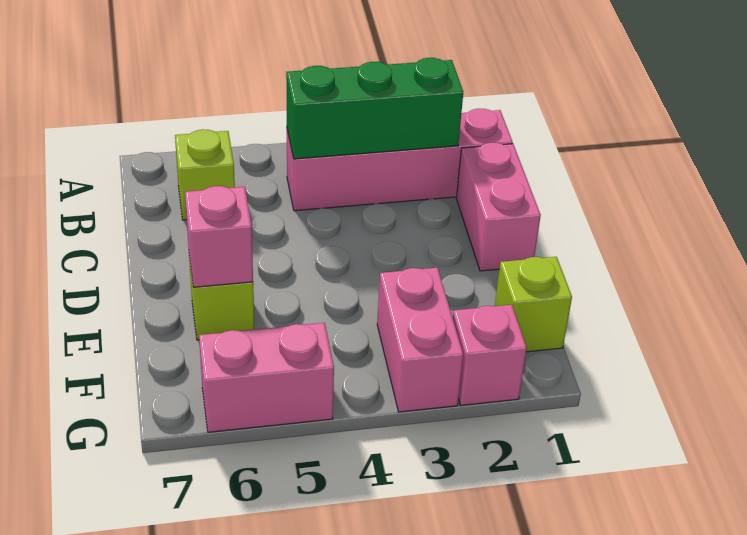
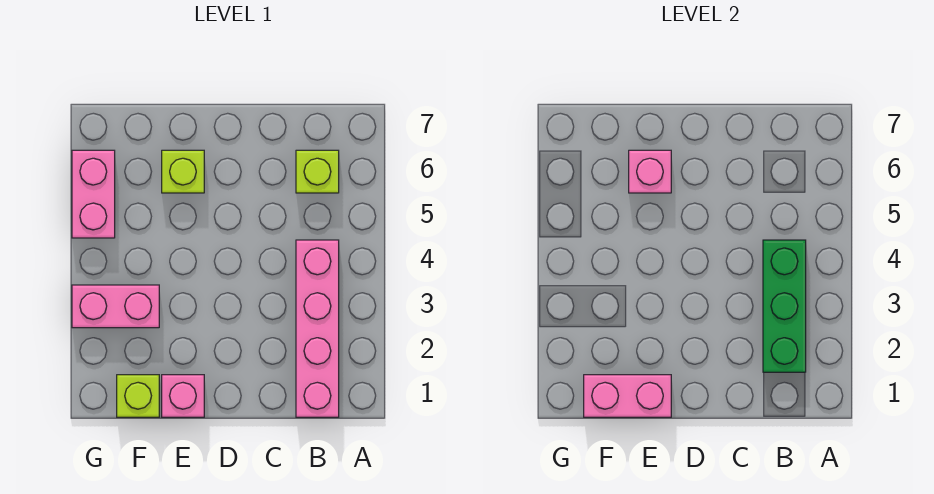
pink brick C1:D1 level 1 -> pink brick E1:F1 level 2
pink brick G2 level 1 -> pink brick E1 level 1

